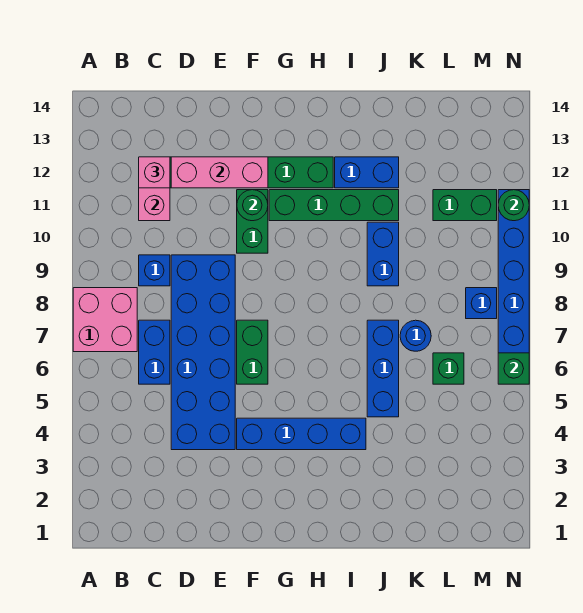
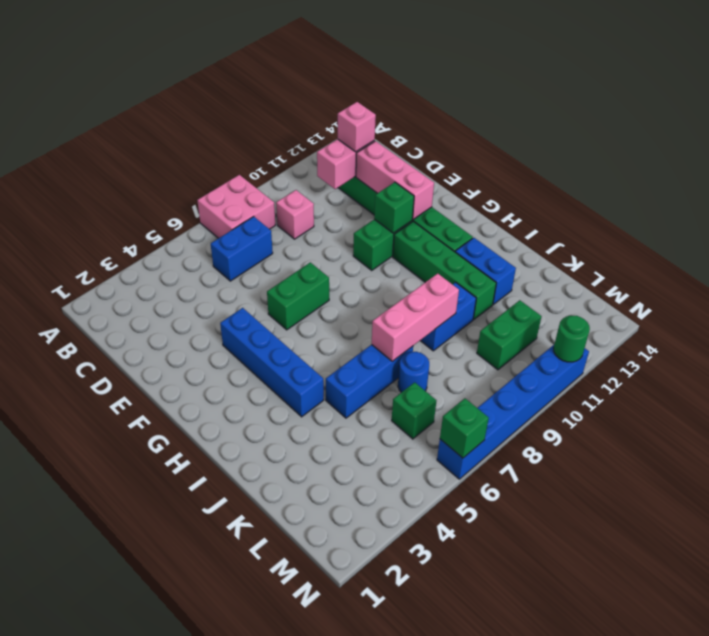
blue brick C9 level 1 -> pink brick C9 level 1
blue brick D4:E9 level 1 -> none
green round brick F11 level 2 -> green brick F11 level 2
none -> pink brick J7:J9 level 2
green brick L11:M11 level 1 -> green brick L10:L11 level 1
blue brick M8 level 1 -> none

